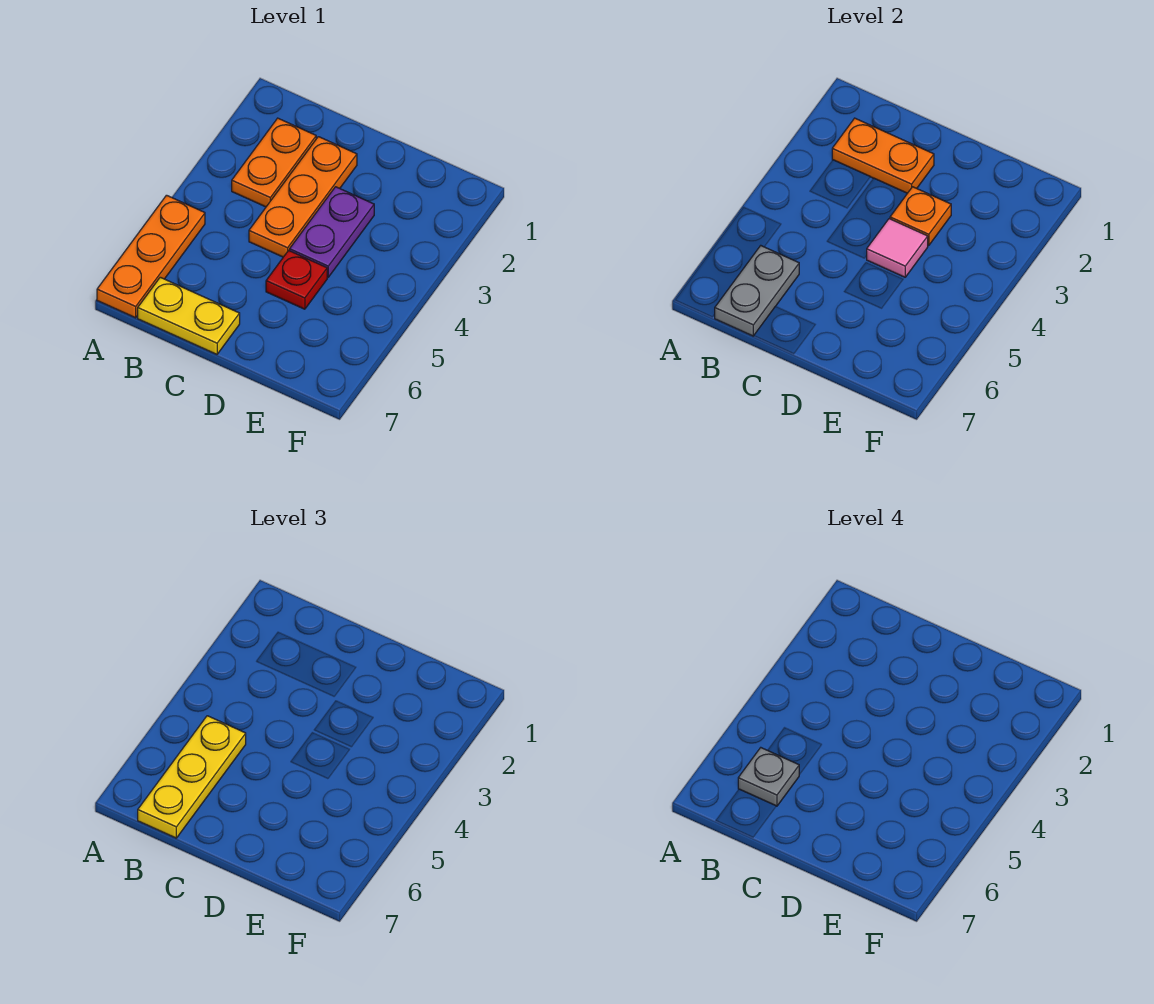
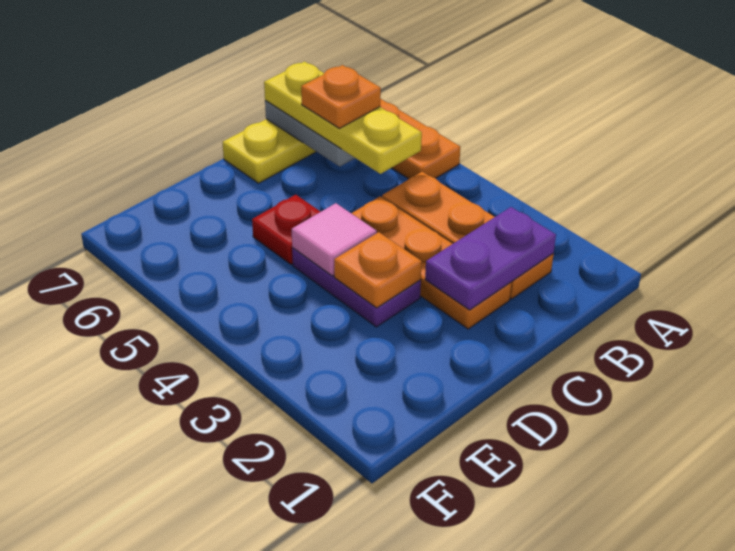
orange plate B2:B3 level 1 -> orange plate B2:B4 level 1
orange plate B2:C2 level 2 -> purple plate B2:C2 level 2
grey plate B6 level 4 -> orange plate B6 level 4

